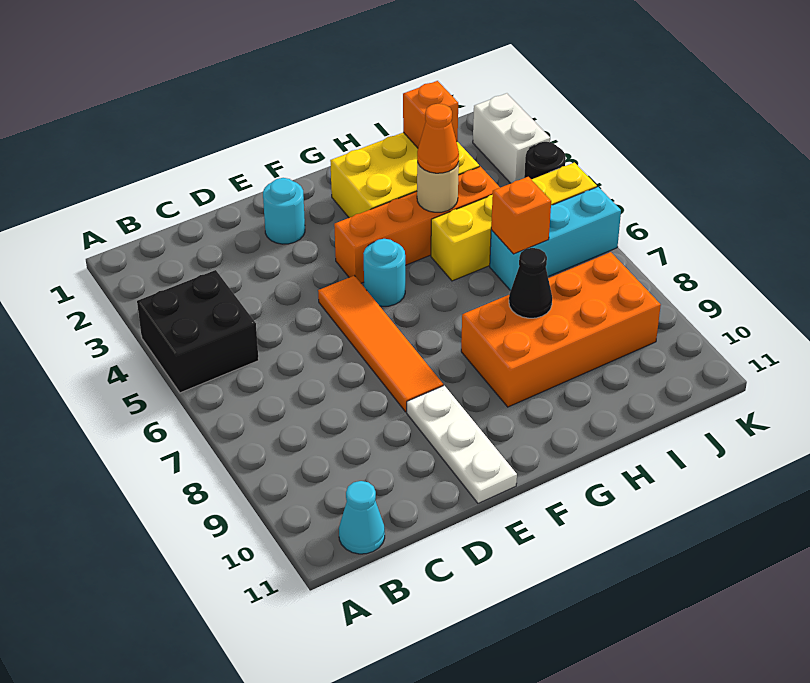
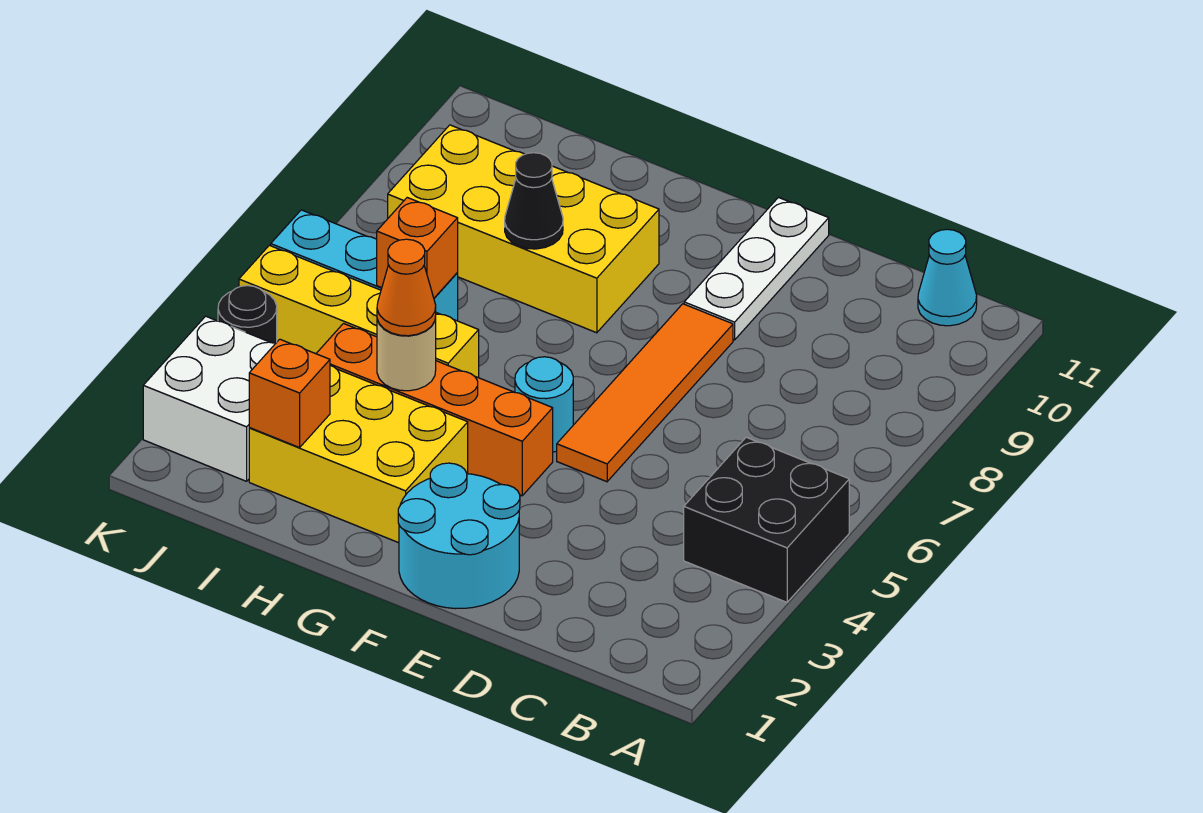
cyan round brick E2 level 1 -> cyan round brick E1:F2 level 1
orange brick G8:J9 level 1 -> yellow brick G8:J9 level 1
white brick K2:K3 level 1 -> white brick J2:K3 level 1

